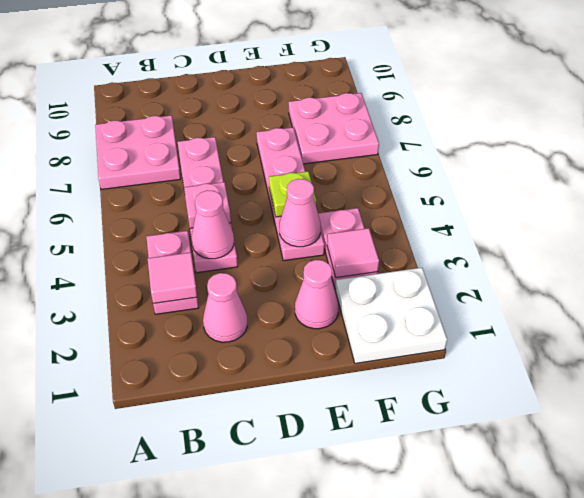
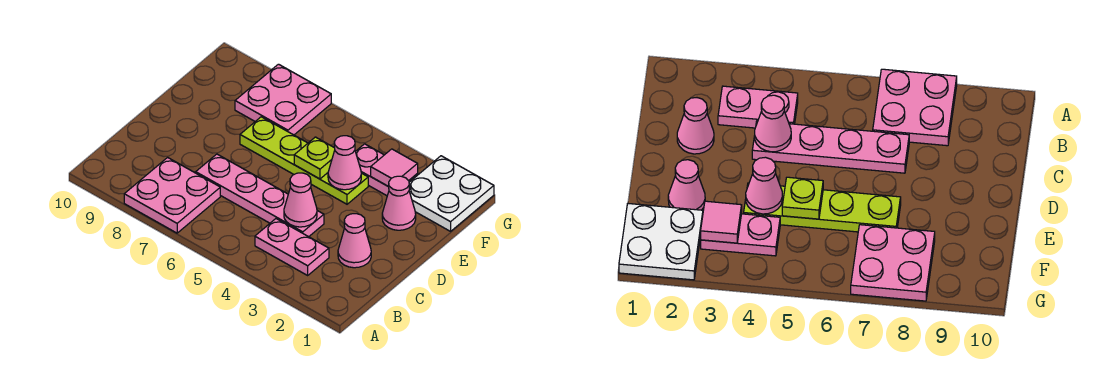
pink tile B3 level 2 -> none
pink plate C5 level 2 -> none
pink plate E4:E7 level 1 -> lime plate E4:E7 level 1

